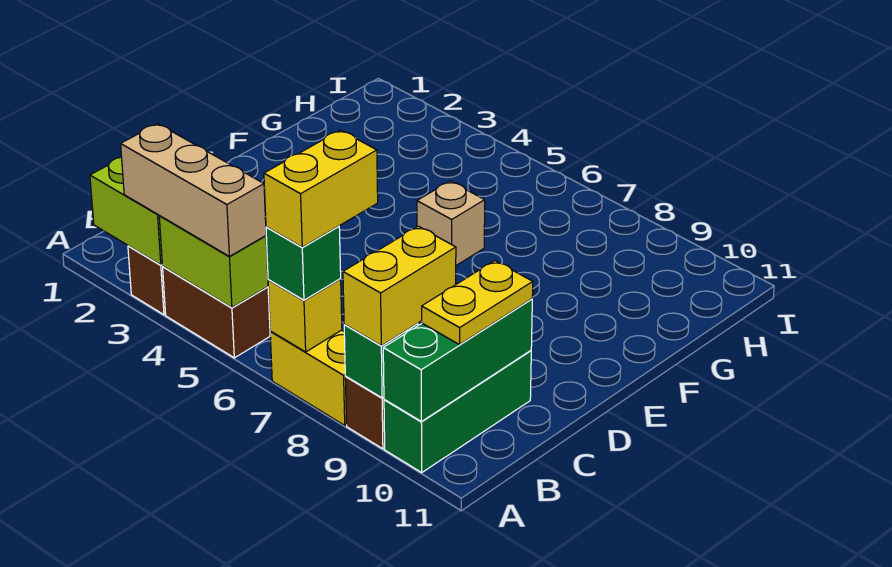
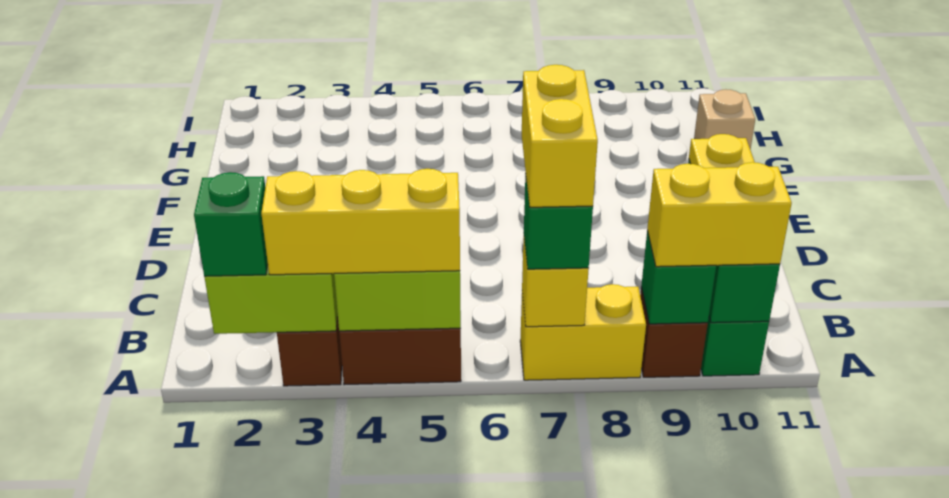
none -> green brick A2 level 3
tan brick A3:A5 level 3 -> yellow brick A3:A5 level 3
yellow brick A9:B9 level 3 -> yellow brick A9:A10 level 3
tan brick F6 level 1 -> tan brick G11 level 1

